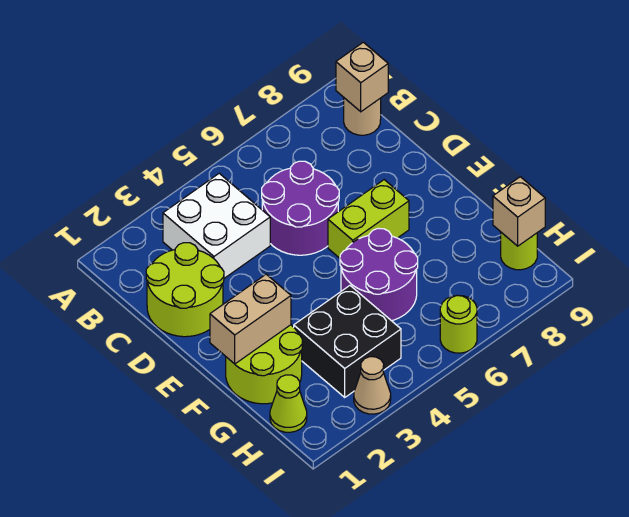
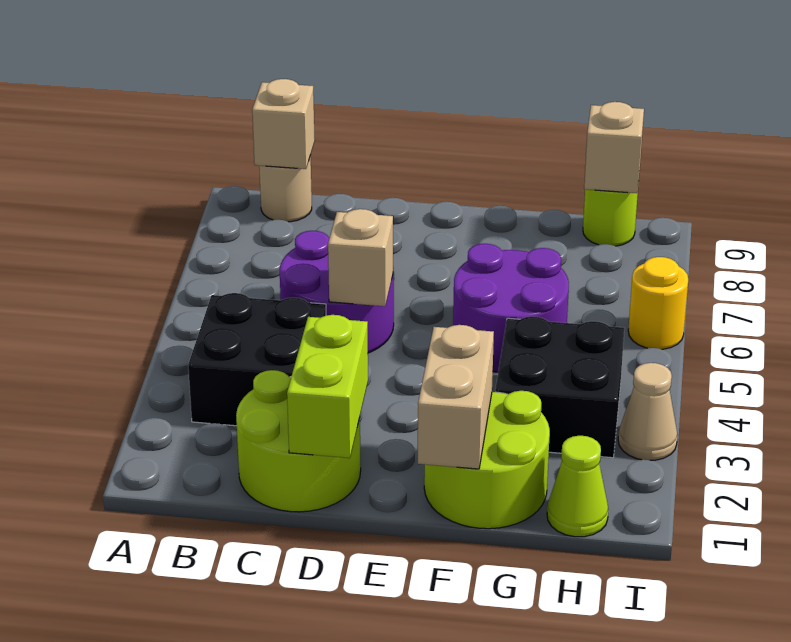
white brick B3:C4 level 1 -> black brick B3:C4 level 1
none -> tan brick D5 level 2
lime brick E6:E7 level 1 -> lime brick D1:D2 level 2
lime round brick I6 level 1 -> yellow round brick I6 level 1

